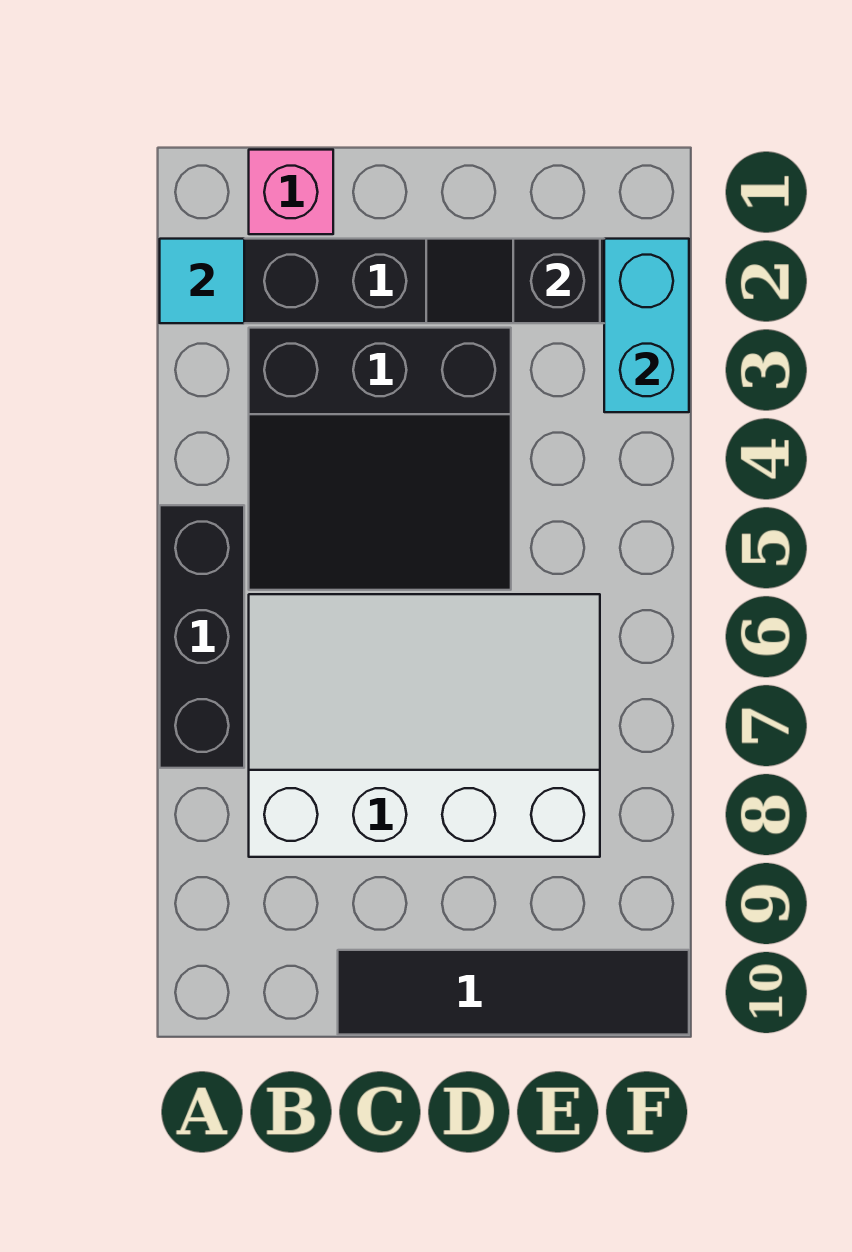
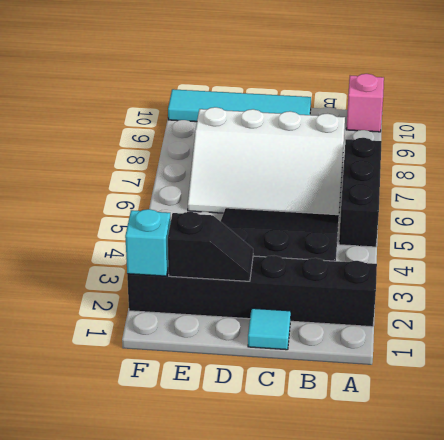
cyan tile A2 level 2 -> cyan tile C1 level 1
pink brick B1 level 1 -> pink brick A10 level 1
black tile C10:F10 level 1 -> cyan tile C10:F10 level 1
cyan brick F2:F3 level 2 -> cyan brick F2 level 2

